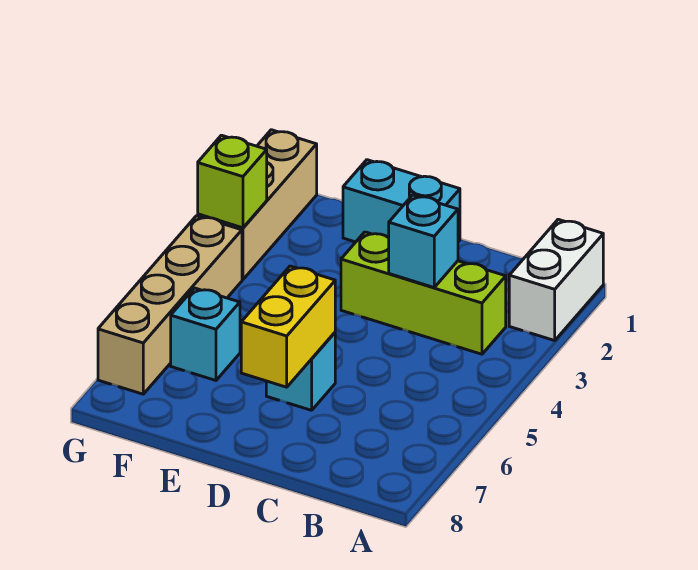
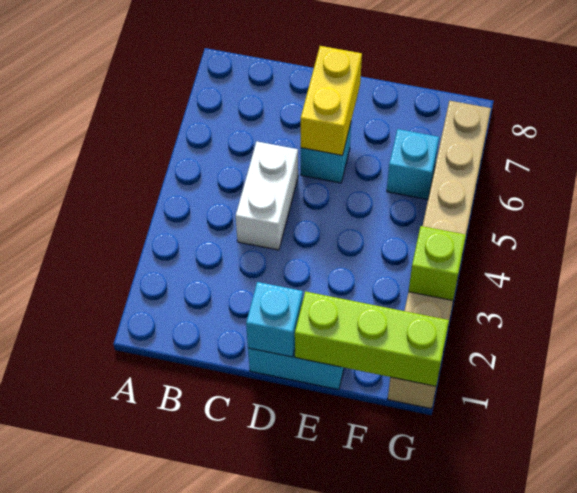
white brick A1:A2 level 1 -> white brick C4:C5 level 1
lime brick B3:D3 level 1 -> lime brick E1:G1 level 2
cyan brick C3 level 2 -> cyan brick D1 level 2

